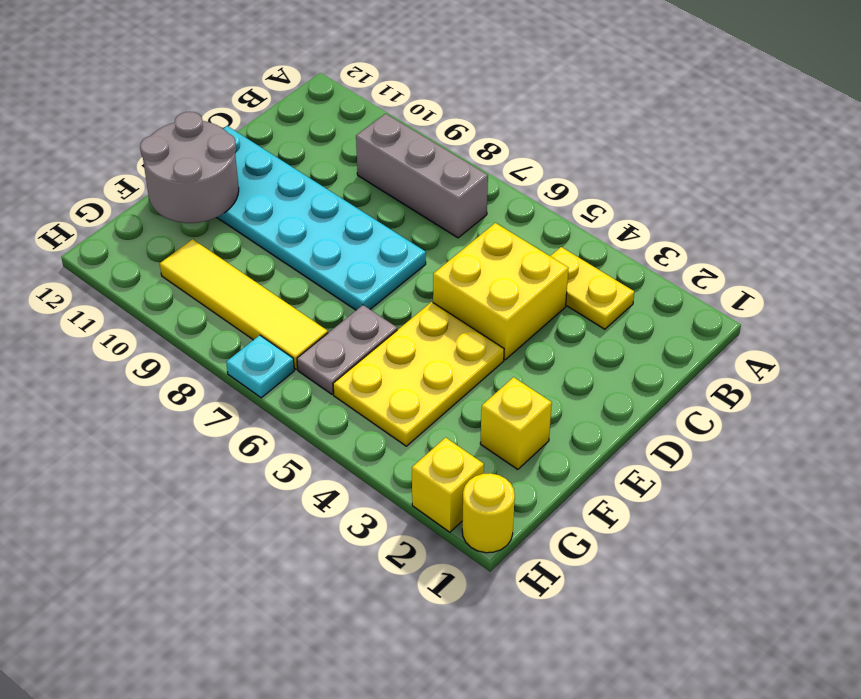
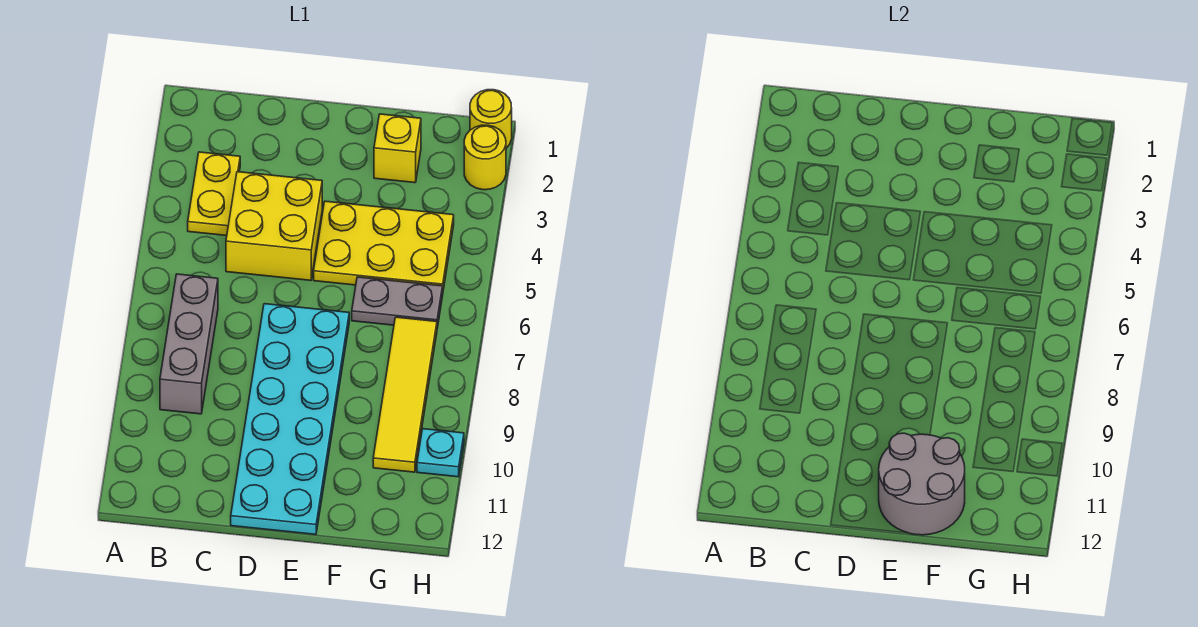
yellow brick H2 level 1 -> yellow round brick H2 level 1
cyan plate H7 level 1 -> cyan plate H10 level 1

